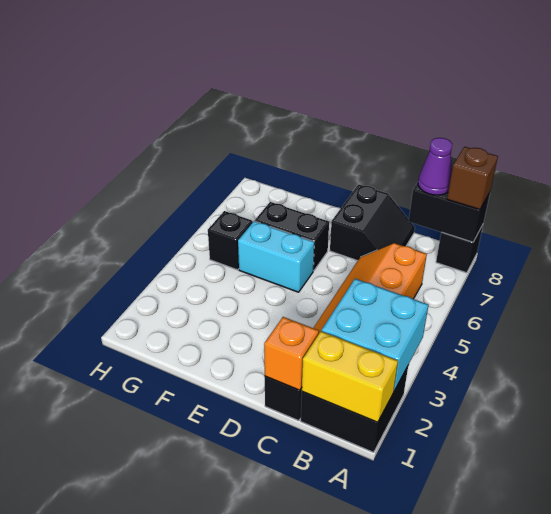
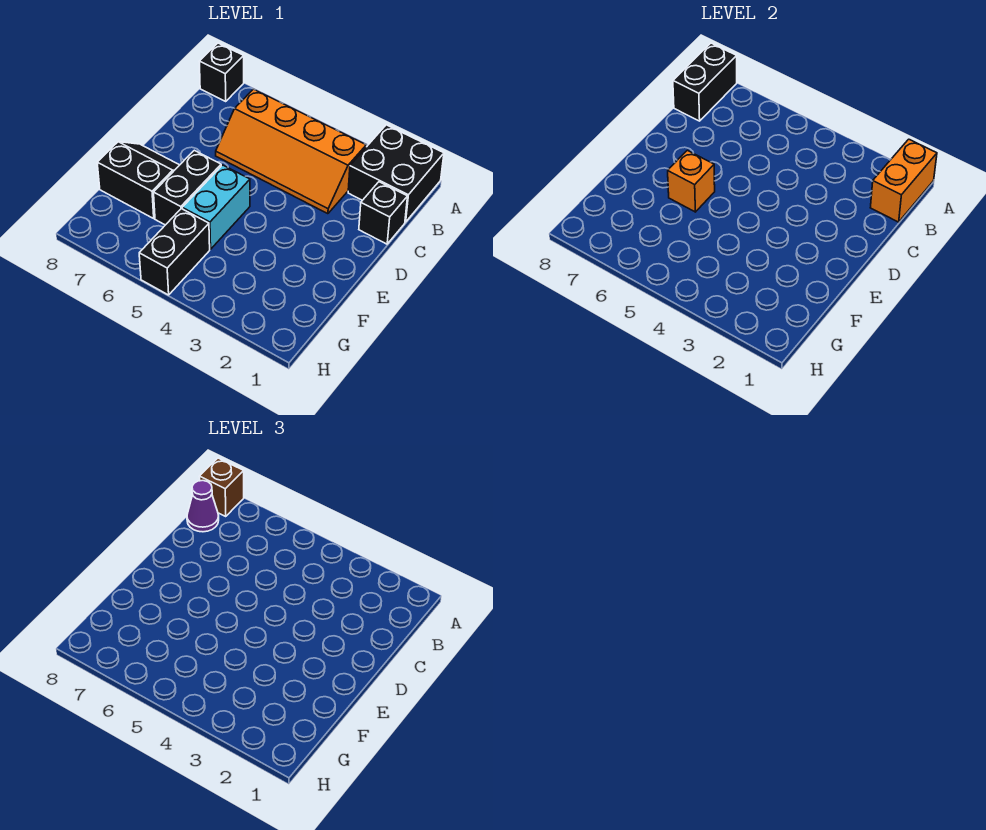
yellow brick A1:B1 level 2 -> orange brick A1:B1 level 2
cyan brick A2:B3 level 2 -> none
orange brick C1 level 2 -> orange brick E6 level 2
black slope C7:D8 level 1 top D -> black slope E7:F8 level 1 top F
black brick G5 level 1 -> black brick G5:H5 level 1

